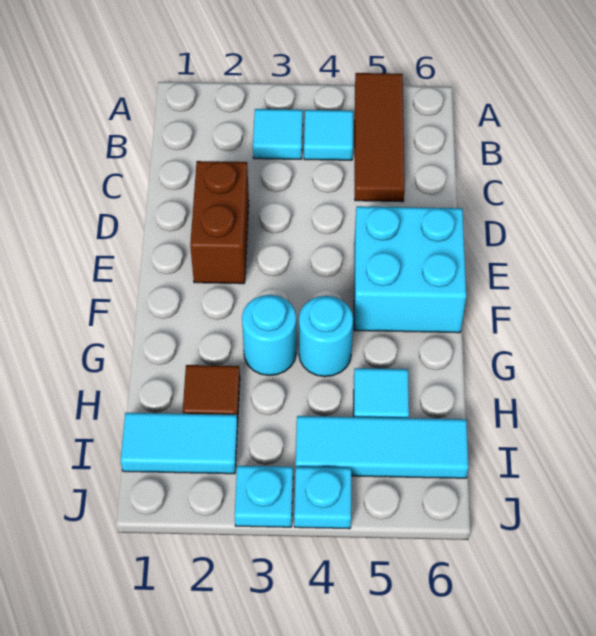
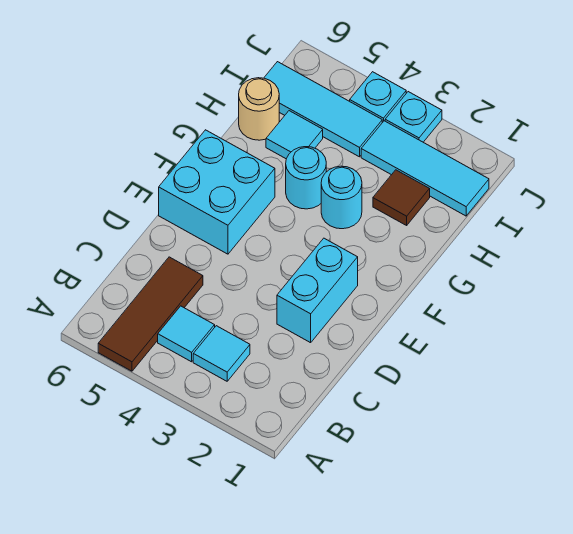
brown brick D2:E2 level 1 -> cyan brick D2:E2 level 1
none -> tan round brick H6 level 1
cyan tile I1:I2 level 1 -> cyan tile I1:I3 level 1

